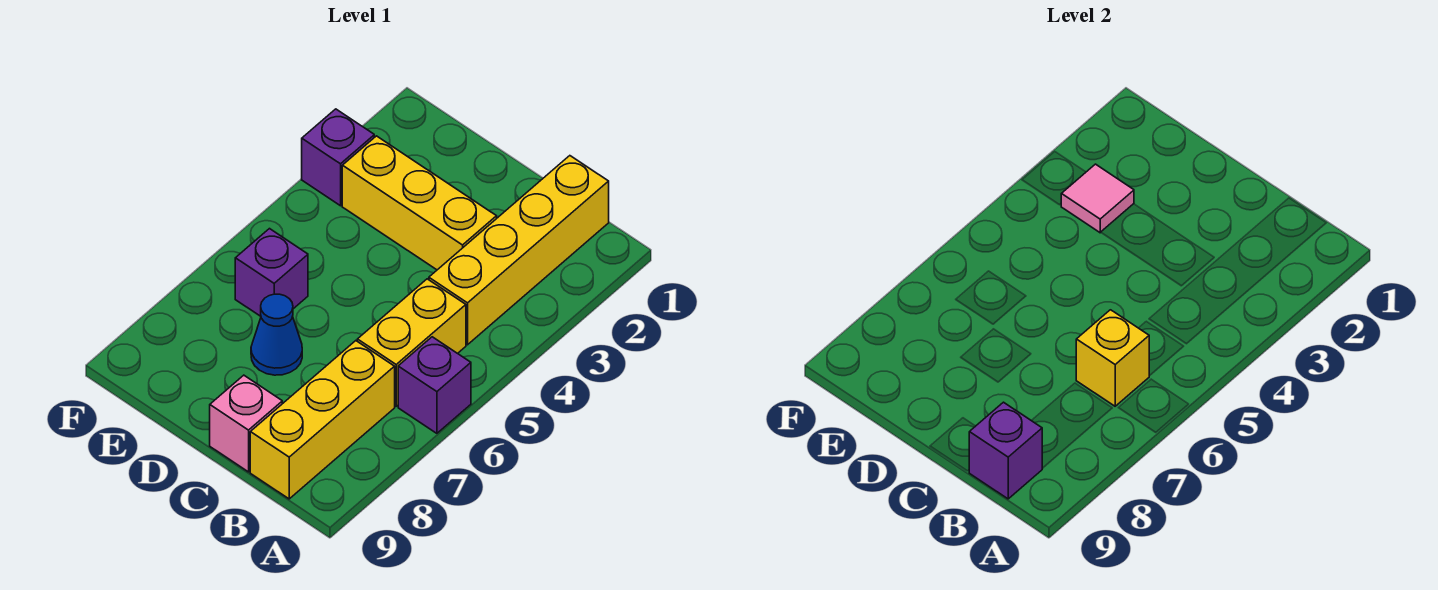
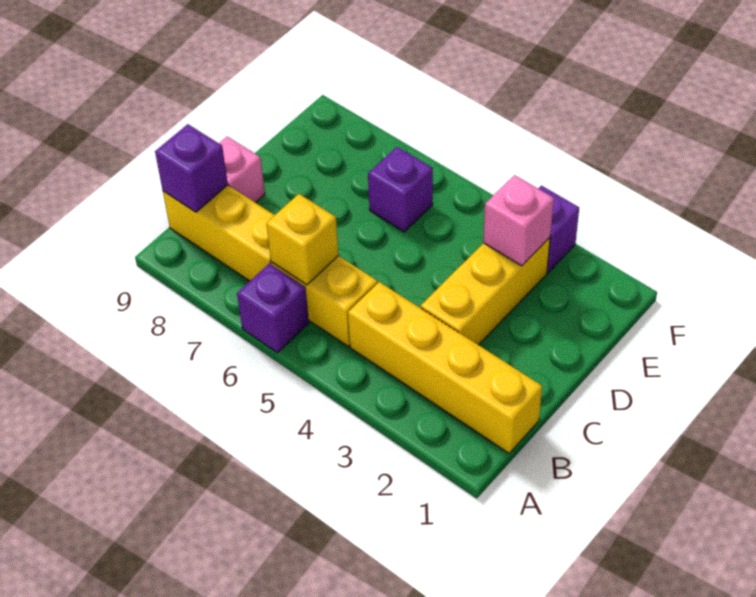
blue cone D7 level 1 -> none
pink tile E3 level 2 -> pink brick E3 level 2

